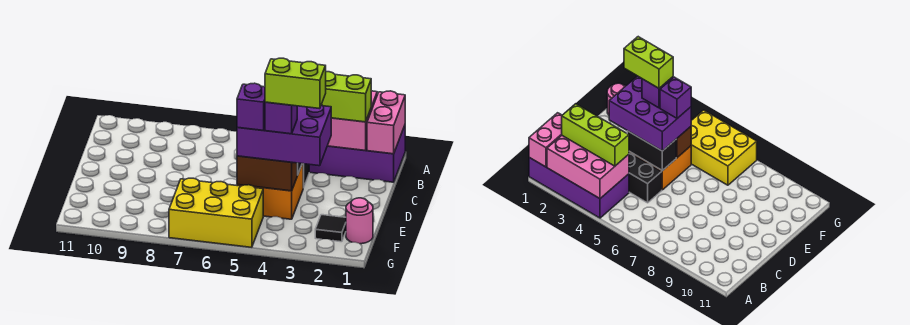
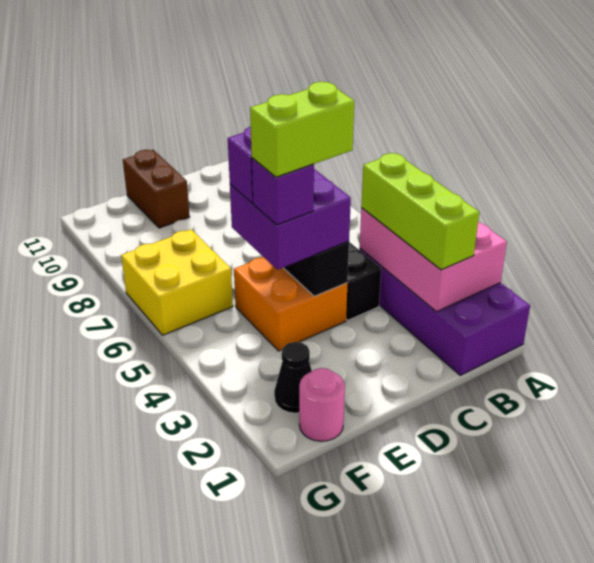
pink brick A1:B1 level 2 -> none
purple brick D3:E5 level 3 -> purple brick D4:E5 level 3
lime brick E3:E4 level 5 -> lime brick D4:E4 level 5
brown brick E4:E5 level 2 -> brown brick E10:E11 level 1
black tile F2 level 1 -> black cone F2 level 1
yellow brick F5:G7 level 1 -> yellow brick F6:G7 level 1

